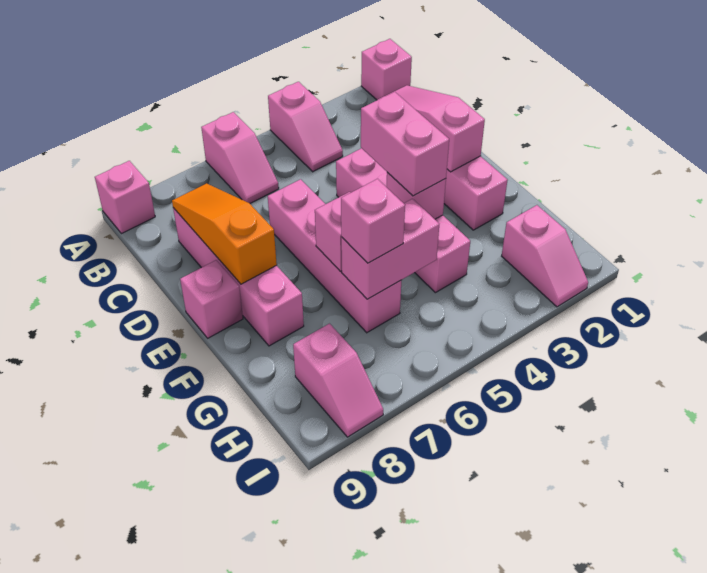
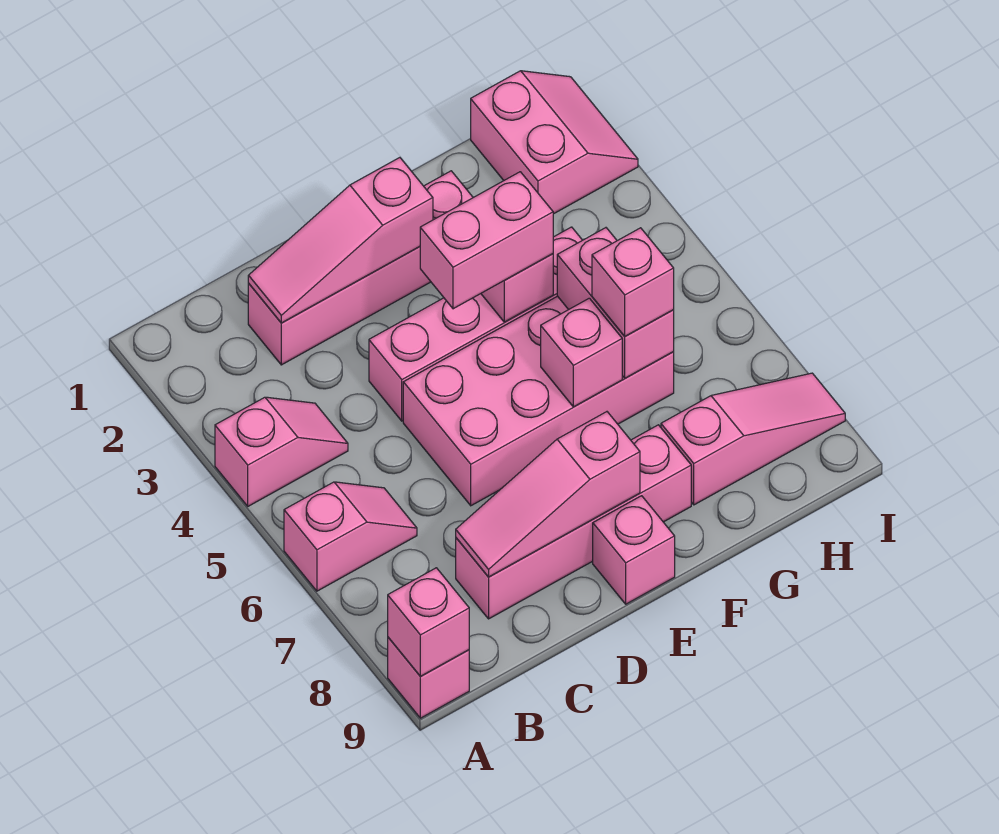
pink brick A1 level 1 -> pink brick A9 level 2
orange slope C8:E8 level 2 top E -> pink slope C8:E8 level 2 top E
pink brick D6:G6 level 1 -> pink brick D5:G6 level 1
pink slope H2:I2 level 1 top H -> pink slope H1:I2 level 1 top H
pink slope H8:I8 level 1 top H -> pink slope G8:I8 level 1 top G

